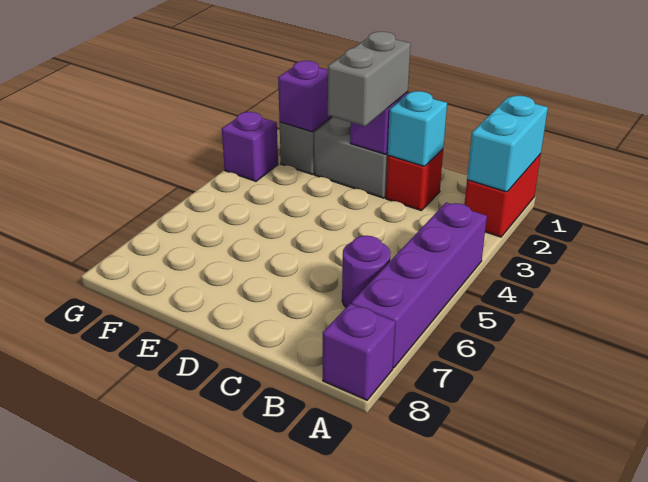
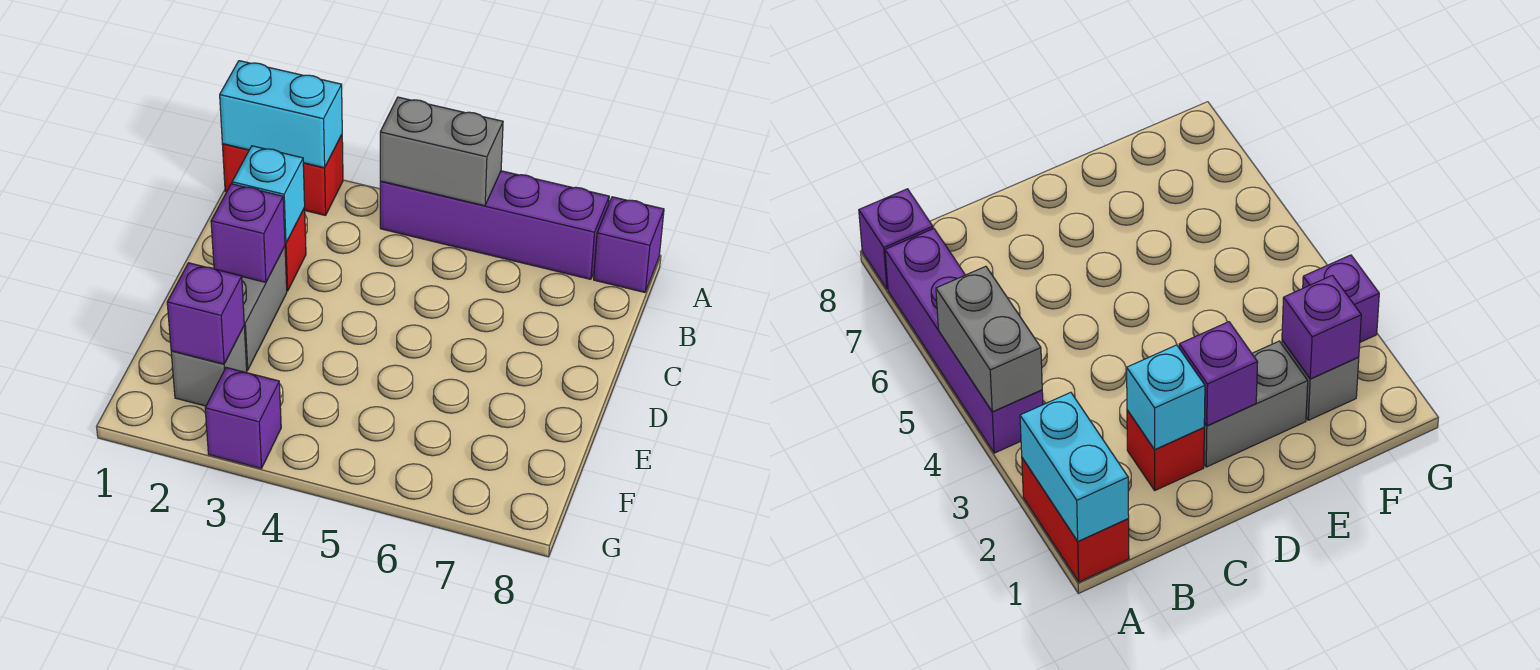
purple round brick B6 level 1 -> none
grey brick D2:D3 level 3 -> grey brick A4:A5 level 2

